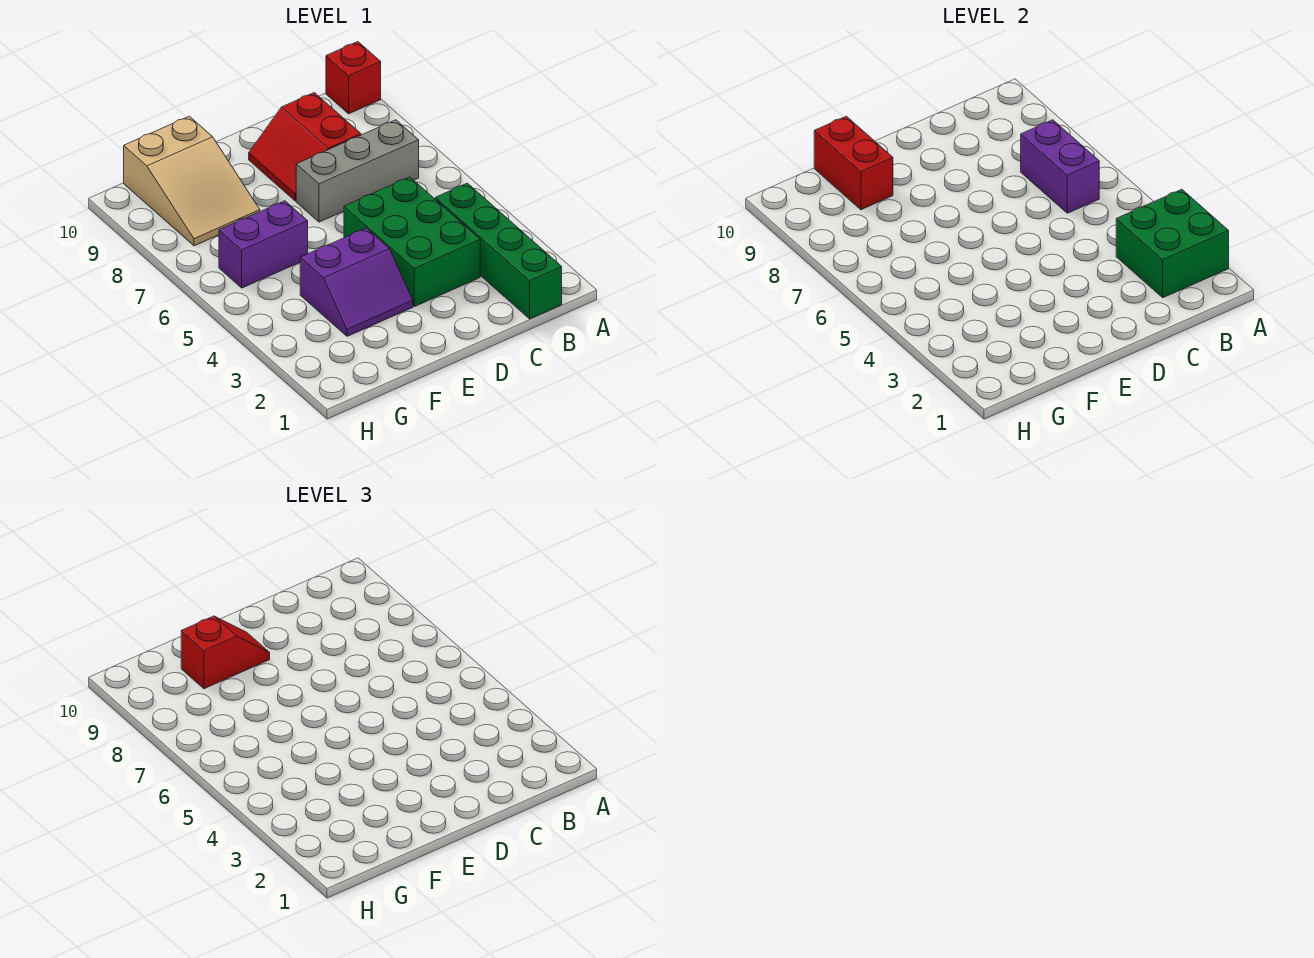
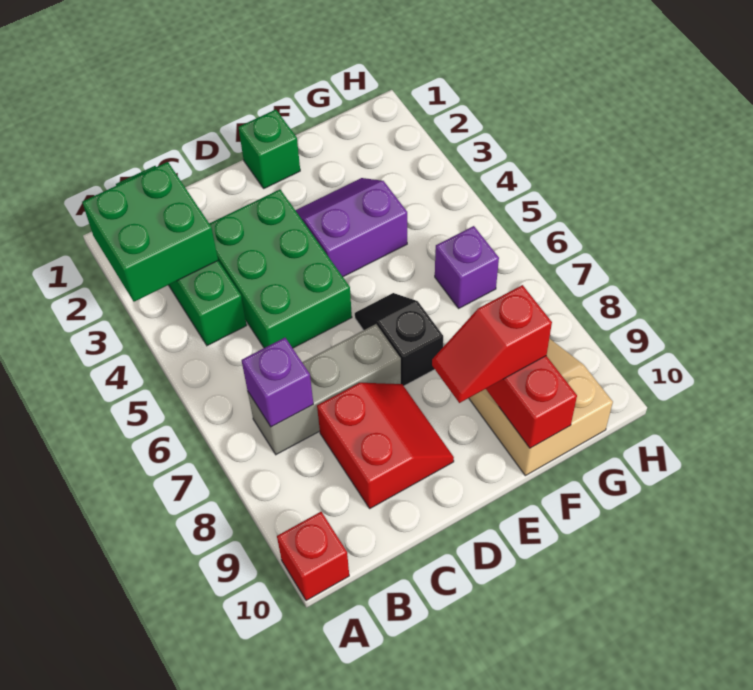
purple brick B6:B7 level 2 -> purple brick B7 level 2
none -> green brick E1 level 1
none -> black slope E6:E7 level 1 top 7
purple brick F6:G6 level 1 -> purple brick G6 level 1

